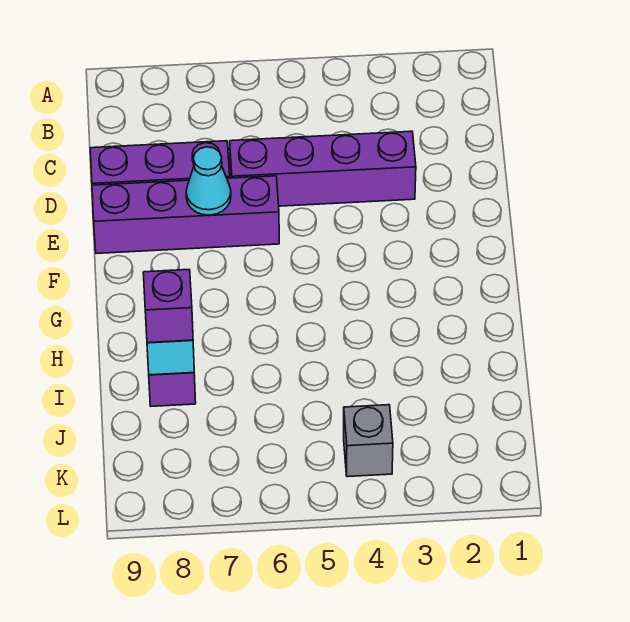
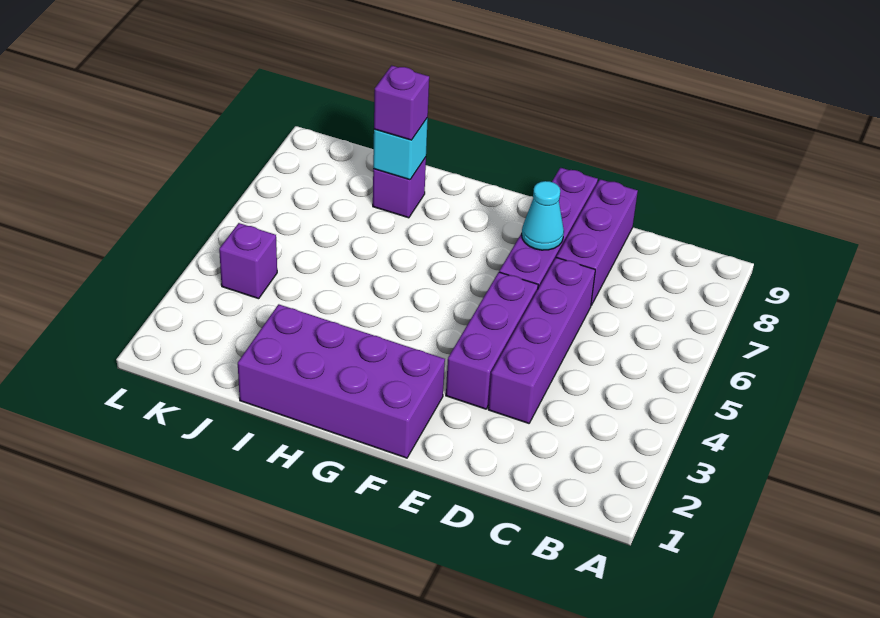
none -> purple brick E3:E5 level 1
none -> purple brick F1:I2 level 1
grey brick K4 level 1 -> purple brick K4 level 1

